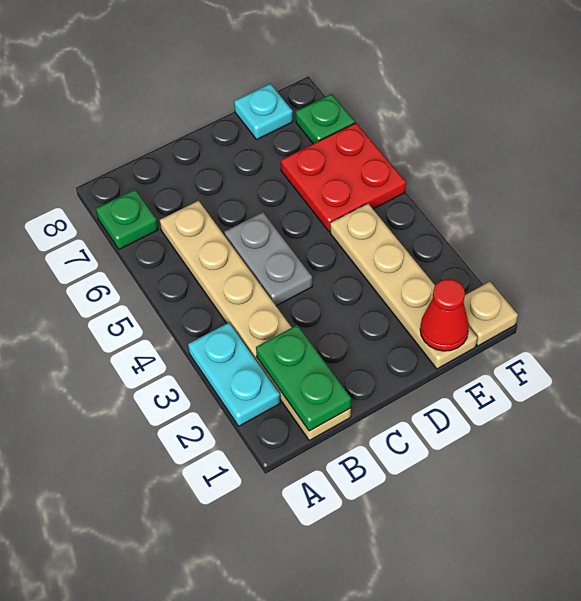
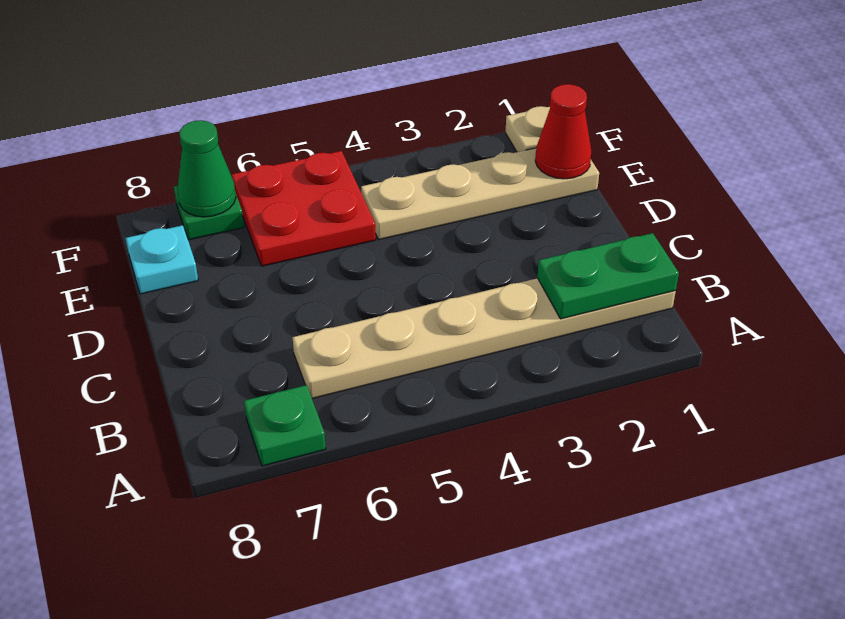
cyan plate A2:A3 level 1 -> none
grey plate C4:C5 level 1 -> none
none -> green cone F7 level 2

